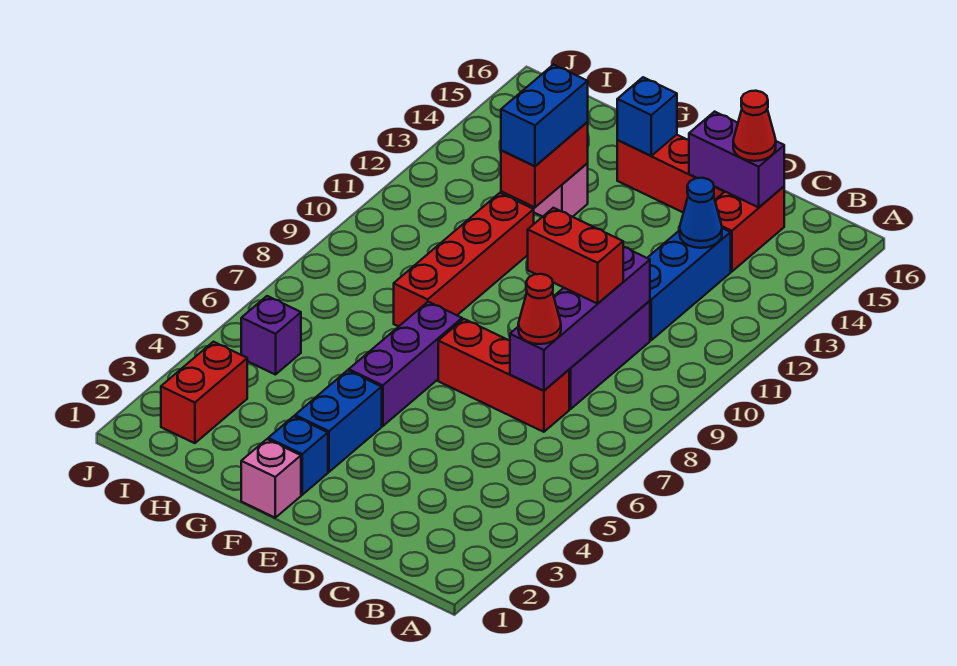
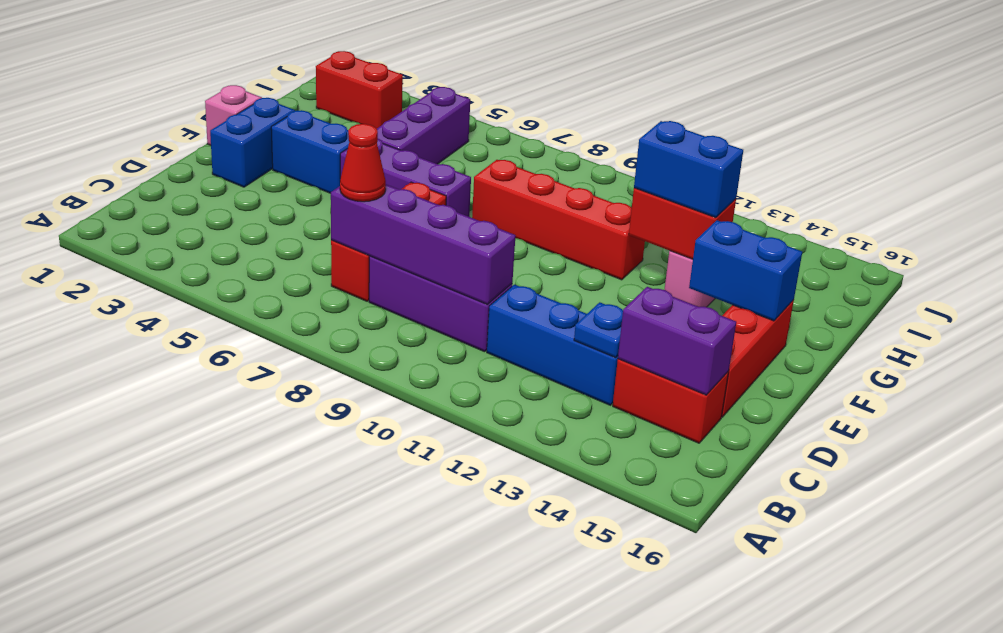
red brick C9:D9 level 3 -> none
blue cone C13 level 2 -> blue plate C13 level 2
purple brick C15:D15 level 2 -> purple brick C14:C15 level 2
red cone C15 level 3 -> none
blue brick F2 level 1 -> blue brick E2:F2 level 1
blue brick F15 level 2 -> blue brick F14:F15 level 2
purple brick I5 level 1 -> purple brick G5:I5 level 1

